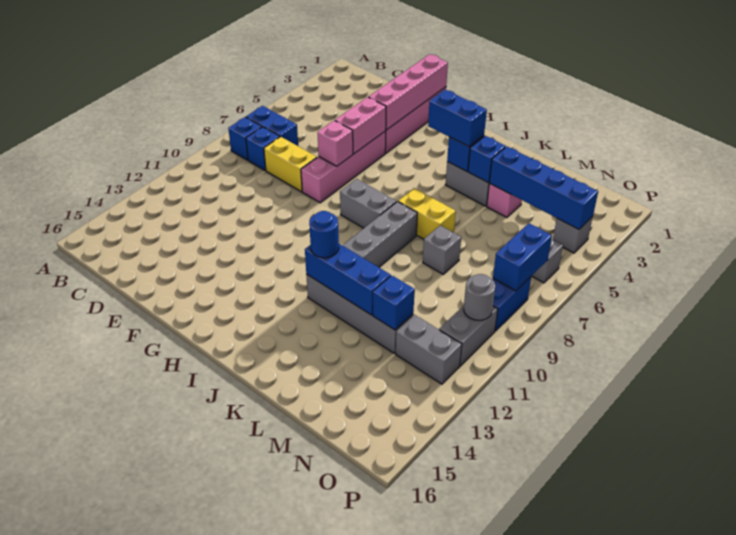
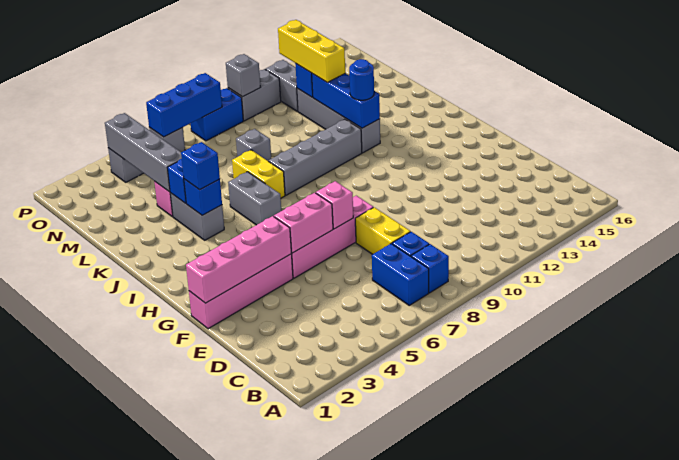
grey brick H8:I8 level 1 -> grey brick I6:J6 level 1
blue brick I4:J4 level 3 -> blue brick J4 level 3
blue brick L4:O4 level 2 -> grey brick L4:O4 level 2
none -> yellow brick L12:N12 level 3
blue brick O7:O8 level 2 -> blue brick O6:O8 level 2
grey round brick O10 level 2 -> grey brick O10 level 2

